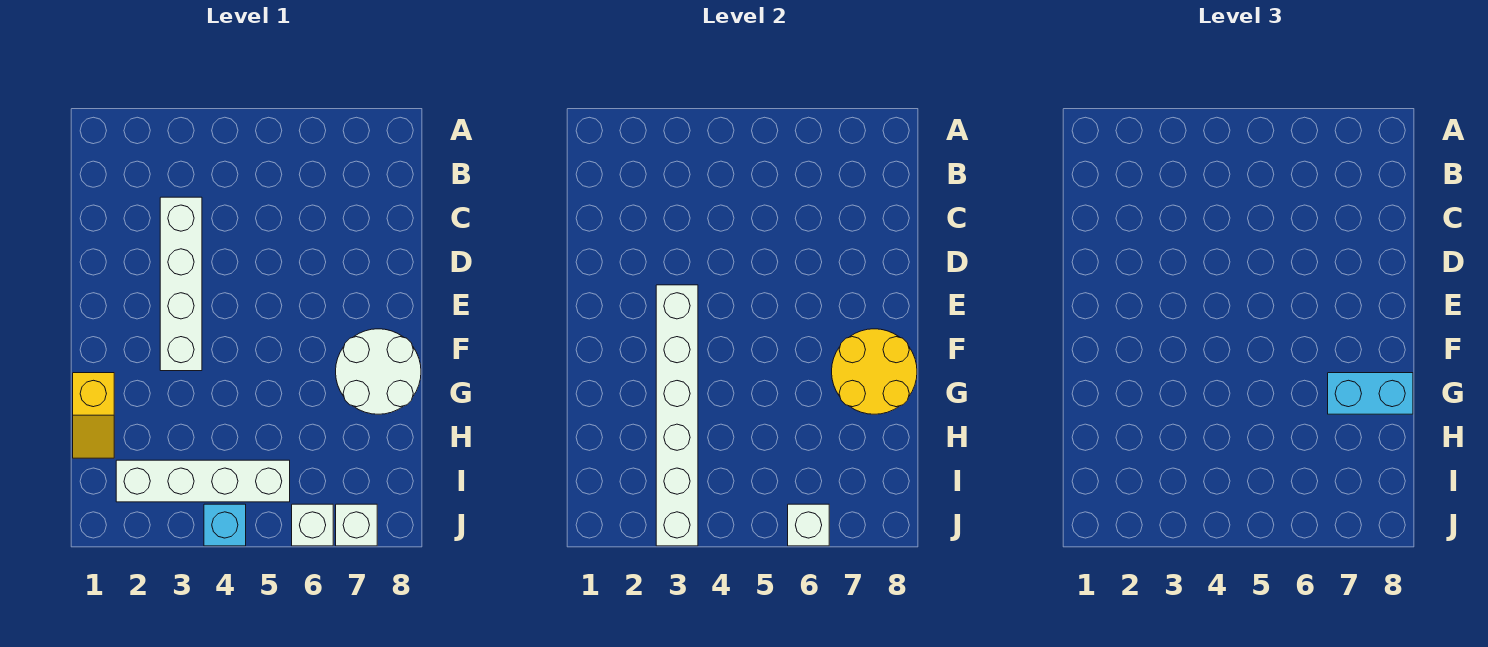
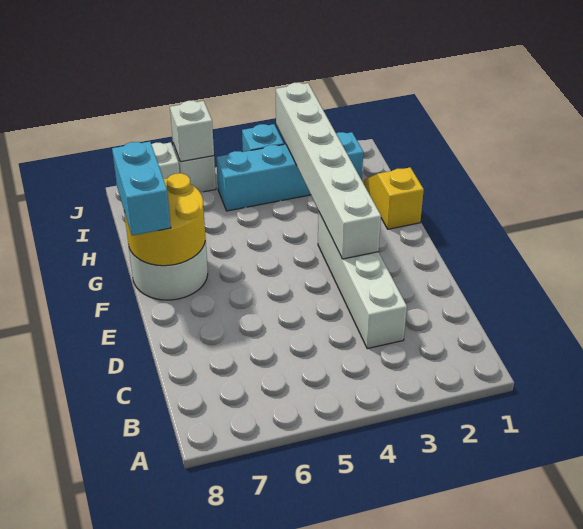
cyan brick G7:G8 level 3 -> cyan brick F8:G8 level 3
white brick I2:I5 level 1 -> cyan brick I2:I5 level 1

